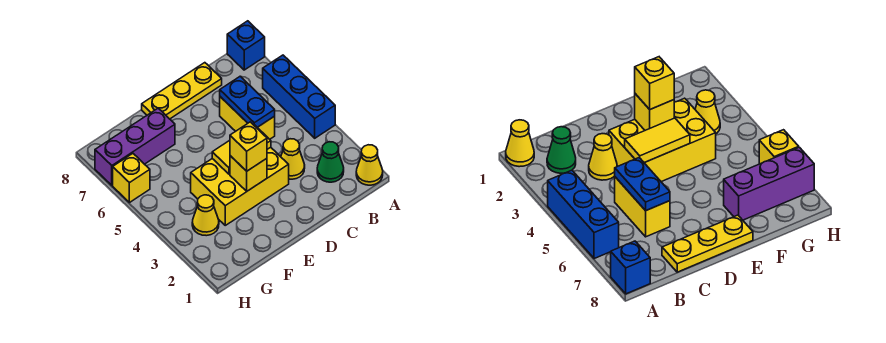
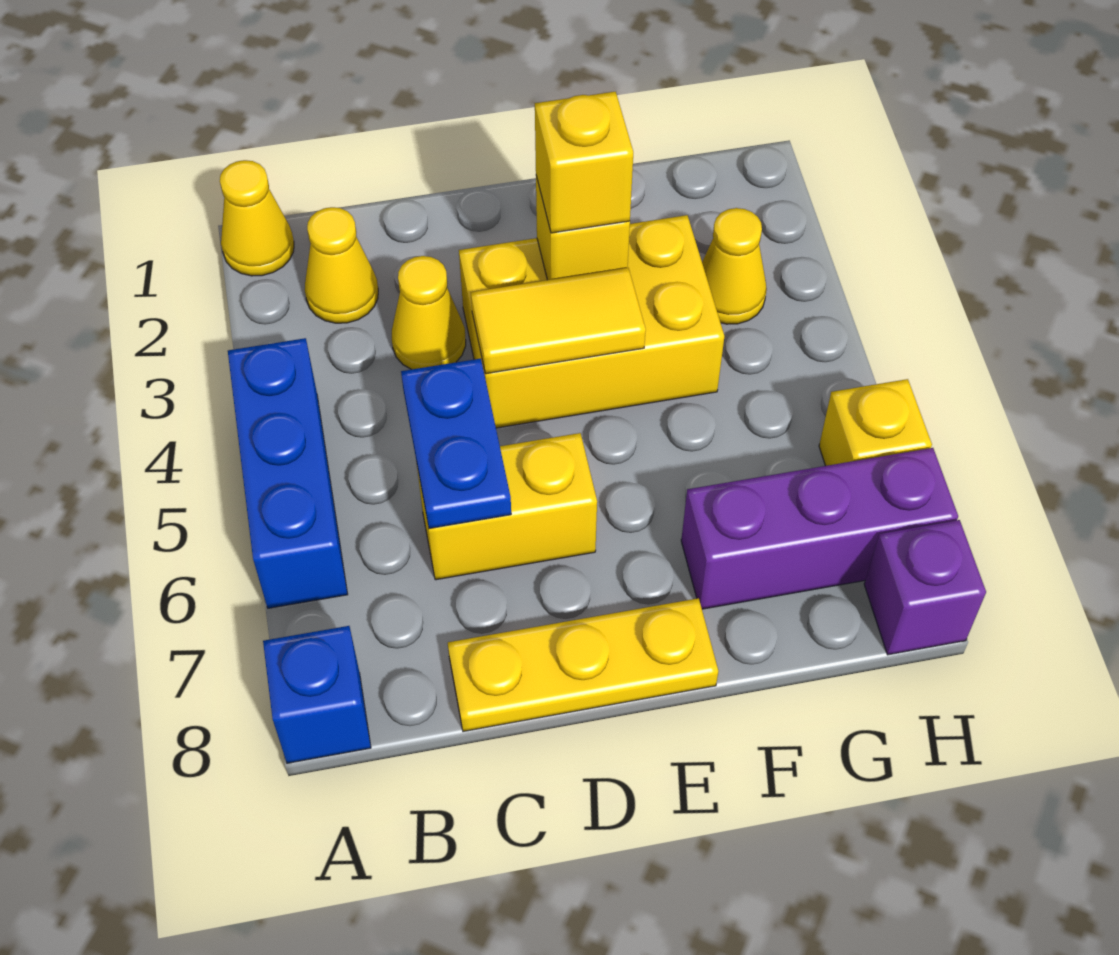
green cone B2 level 1 -> yellow cone B2 level 1
yellow brick C5:C6 level 1 -> yellow brick C6:D6 level 1
none -> purple brick H8 level 1

